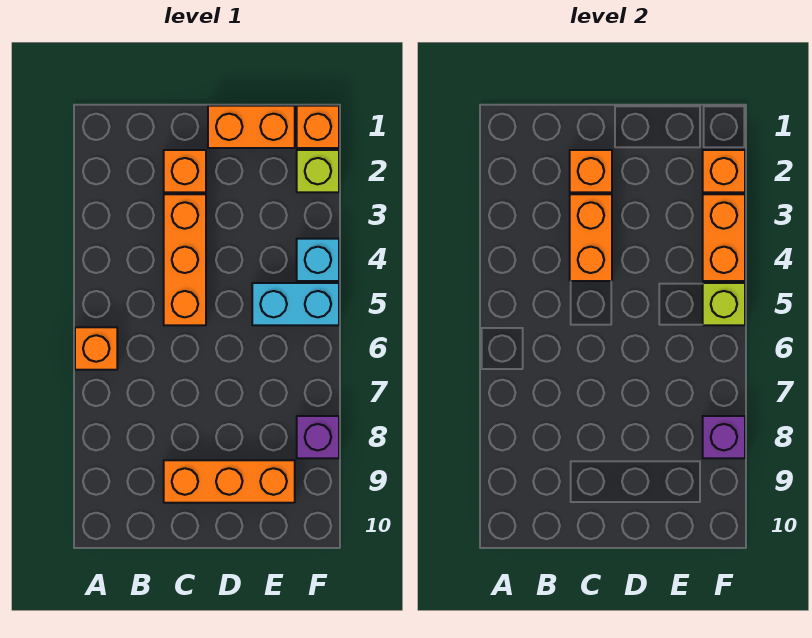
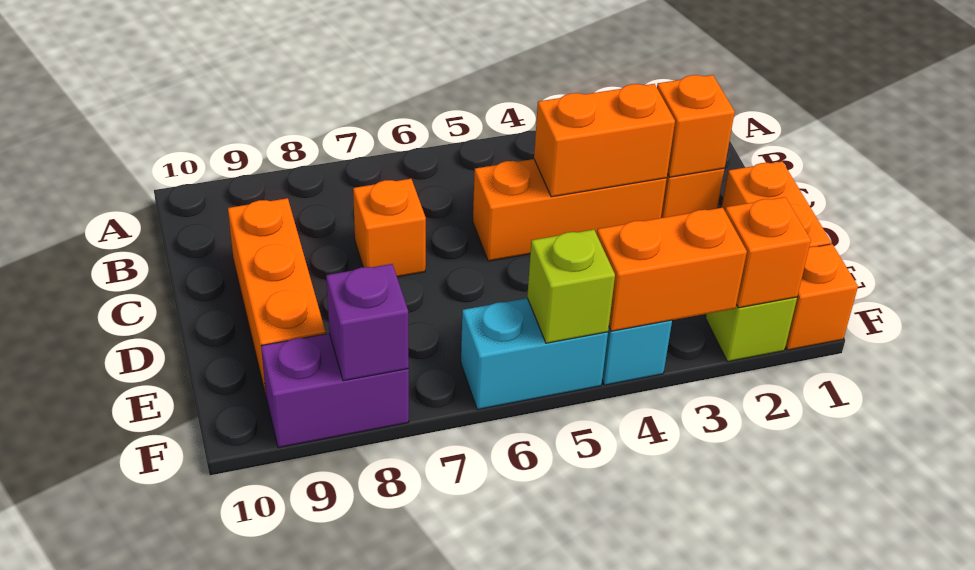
orange brick A6 level 1 -> orange brick C7 level 1
cyan brick E5:F5 level 1 -> cyan brick F5:F6 level 1
purple brick F8 level 1 -> purple brick F8:F9 level 1

